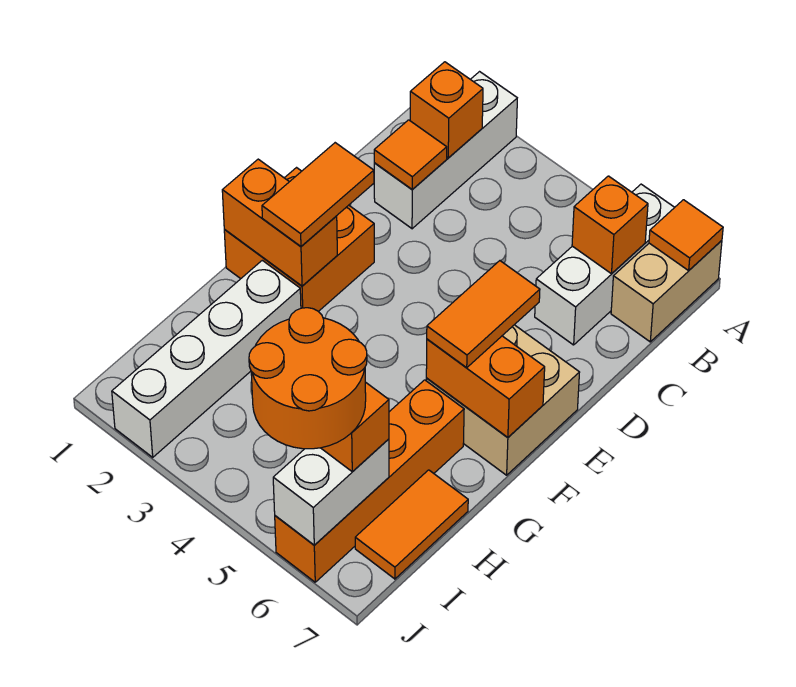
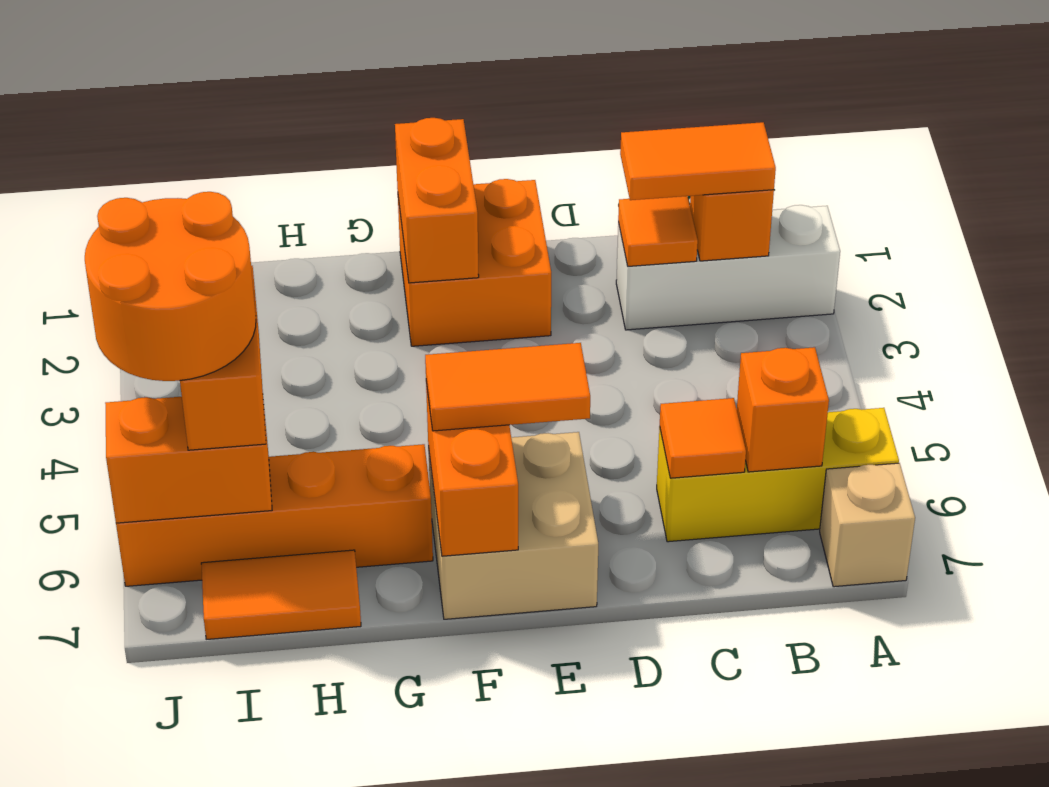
white brick A6:C6 level 1 -> yellow brick A6:C6 level 1
tan brick A7:B7 level 1 -> tan brick A7 level 1
orange tile A7 level 2 -> orange tile C6 level 2
orange tile E2:F2 level 3 -> orange tile B2:C2 level 3
white brick G2:J2 level 1 -> none
white brick I6:J6 level 2 -> orange brick I6:J6 level 2

